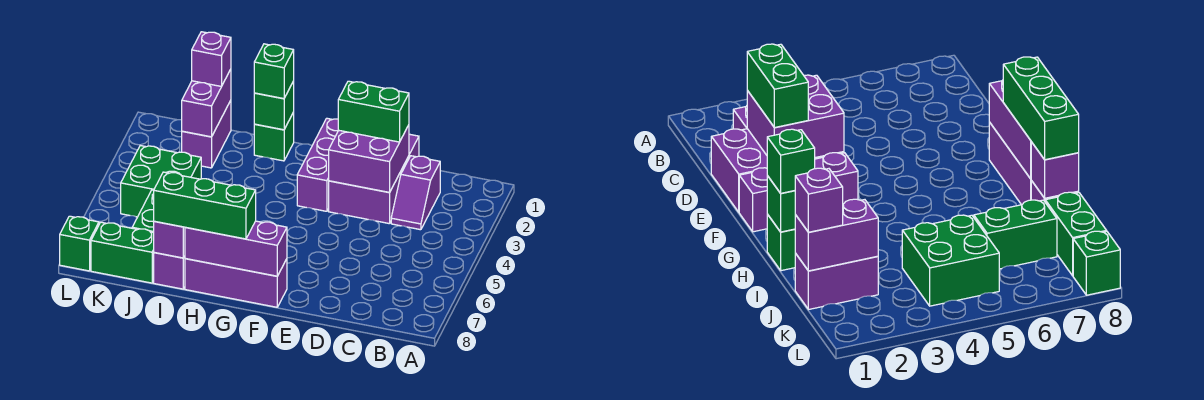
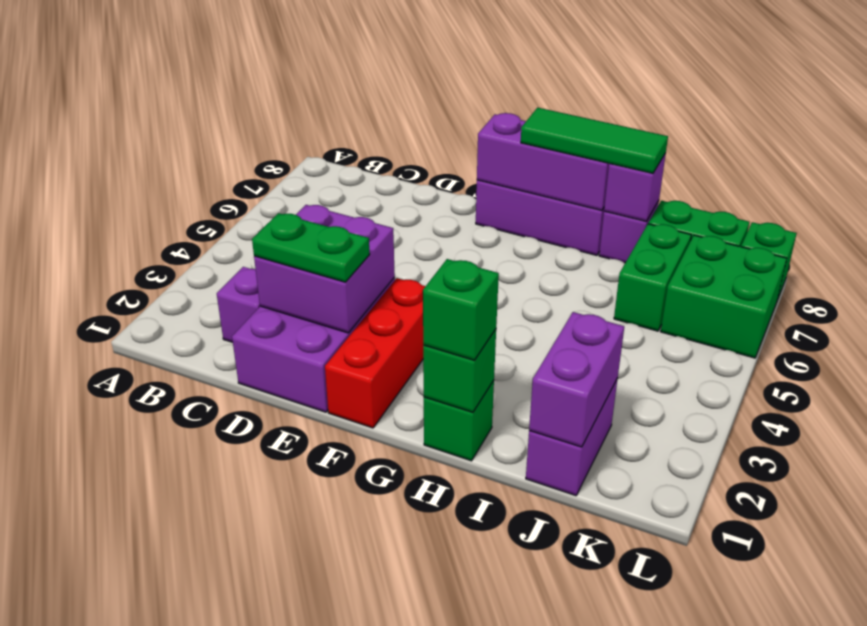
green brick D2:E2 level 3 -> green plate D2:E2 level 3
purple brick F1:F3 level 1 -> red brick F1:F3 level 1
green brick G8:I8 level 3 -> green tile G8:I8 level 3
purple brick J1 level 3 -> none
green brick J4:K5 level 1 -> green brick K6:L7 level 1

